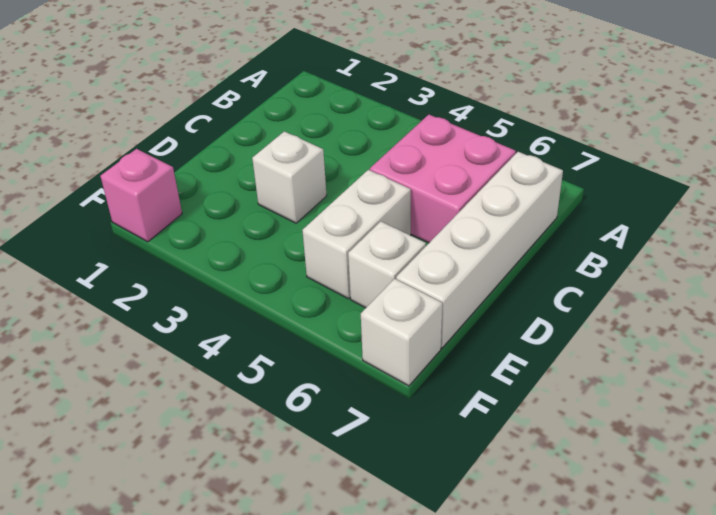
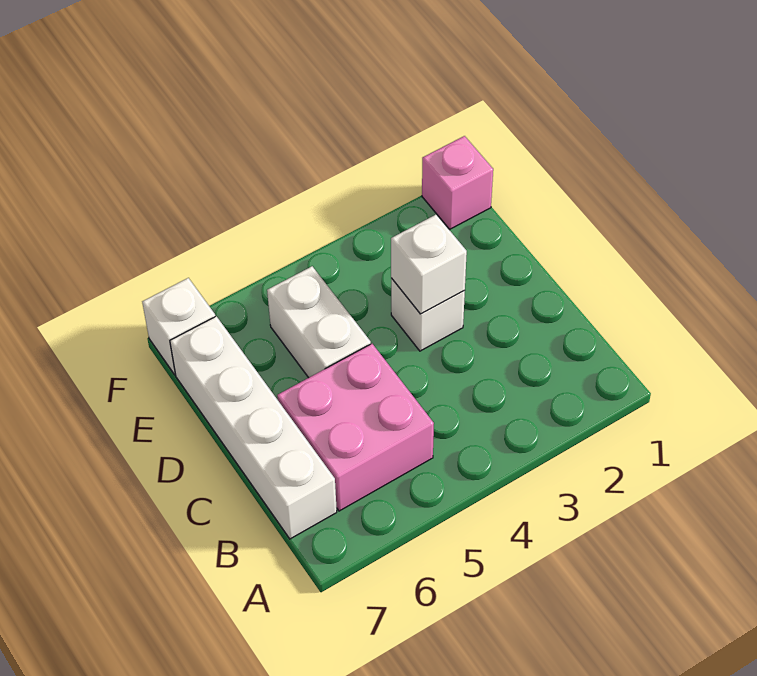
white brick E6 level 1 -> white brick D3 level 2

